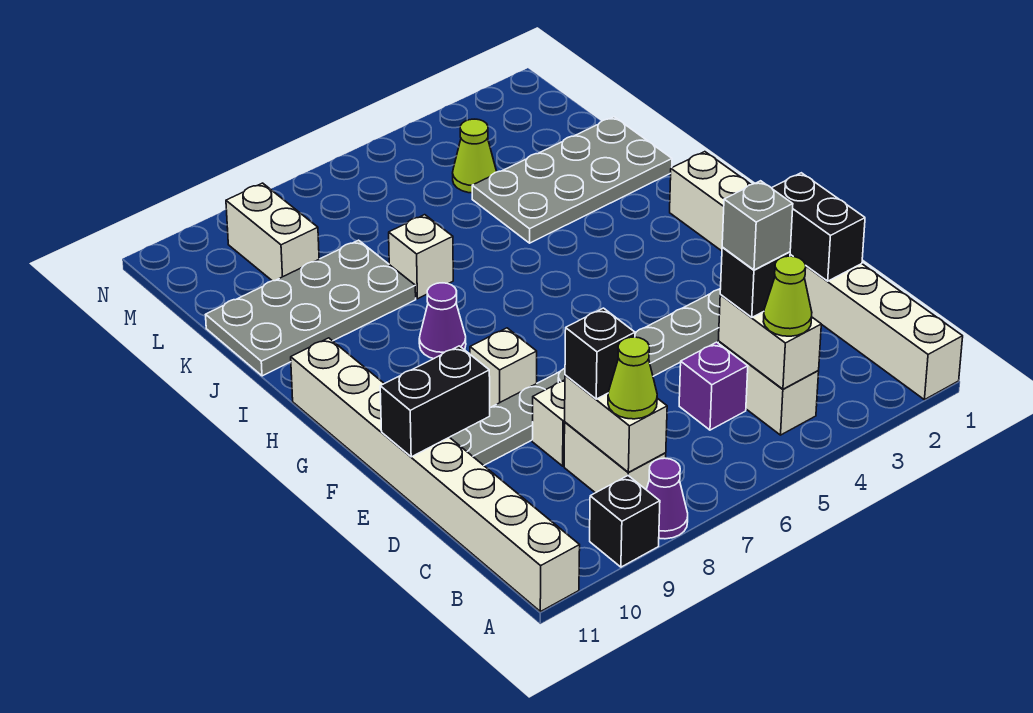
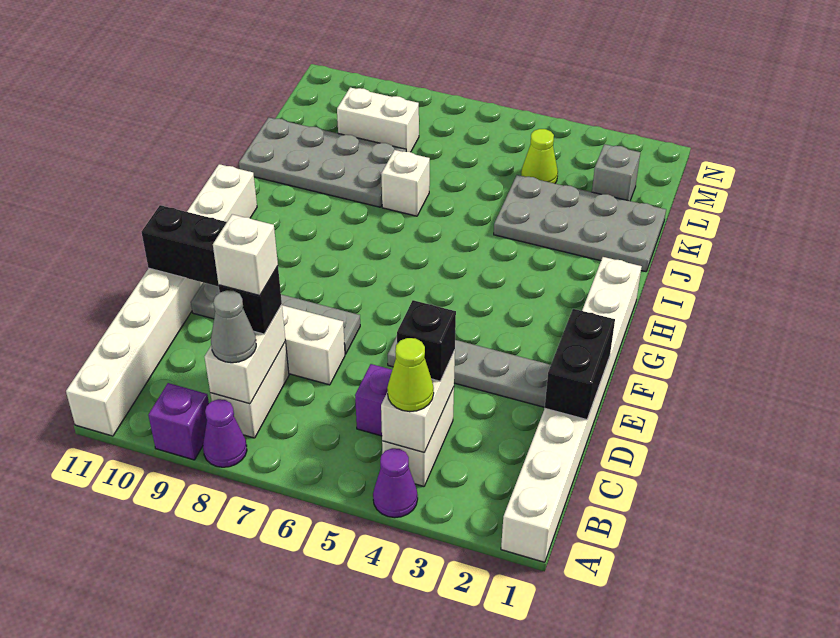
black brick A9 level 1 -> purple brick A9 level 1
lime cone B8 level 3 -> grey cone B8 level 3
grey brick C4 level 4 -> grey brick L2 level 1
white brick F8 level 1 -> white brick C8 level 4
purple cone H8 level 1 -> purple cone A4 level 1
white brick L9:M9 level 1 -> white brick L8:L9 level 1

